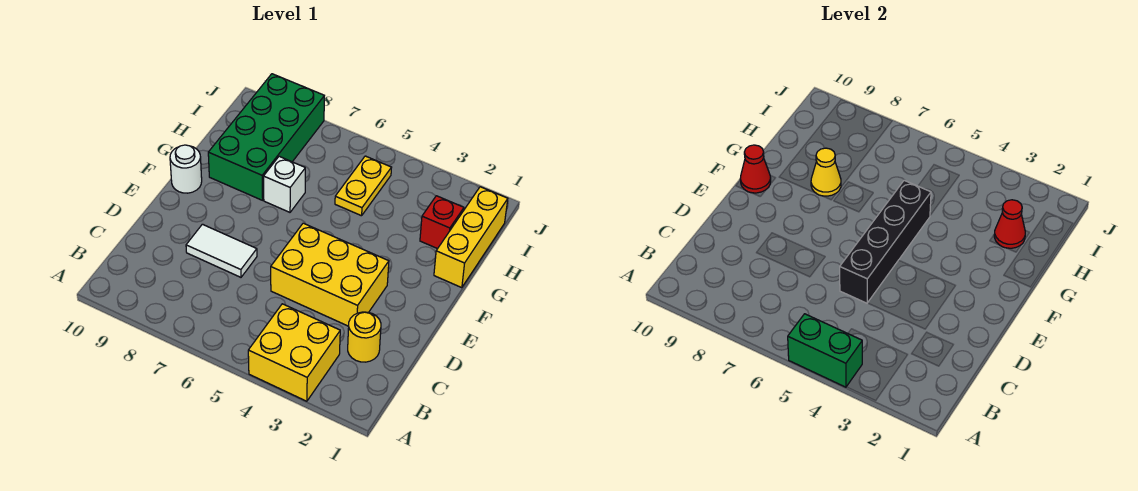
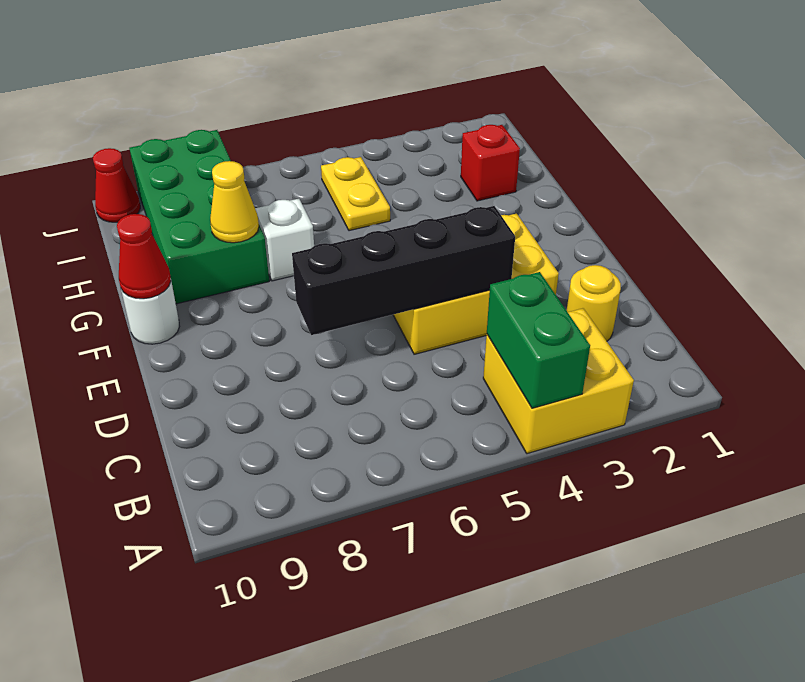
green brick A4:A5 level 2 -> green brick A4:B4 level 2
black brick D5:G5 level 2 -> black brick D4:D7 level 2
white tile D7:D8 level 1 -> none
yellow brick G1:I1 level 1 -> none
red cone H2 level 2 -> red cone J10 level 1

